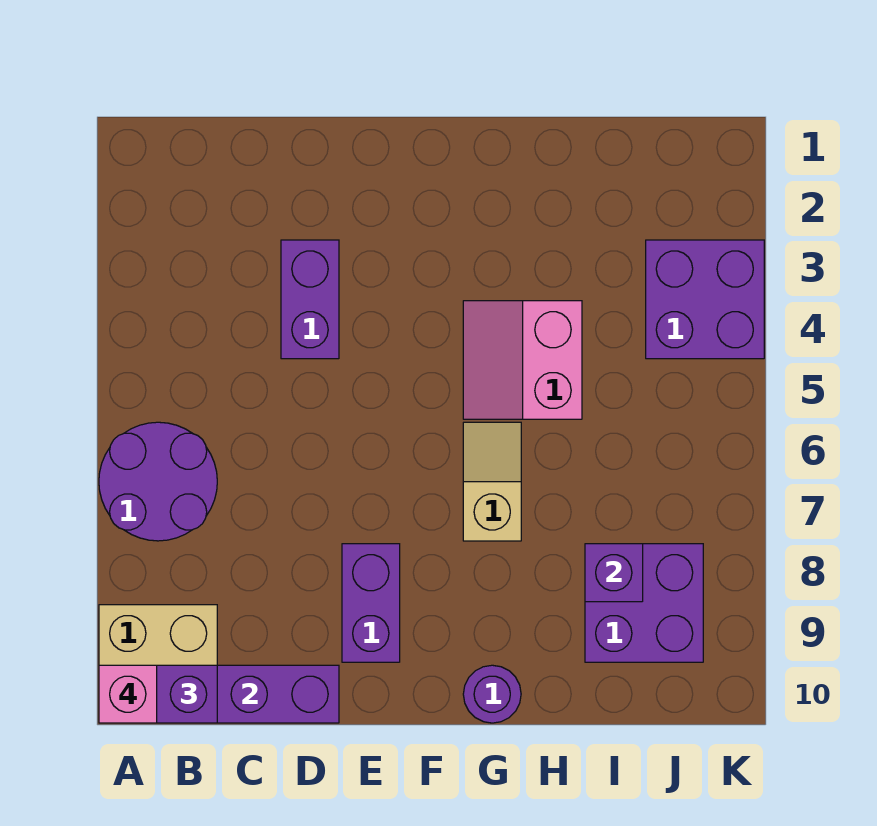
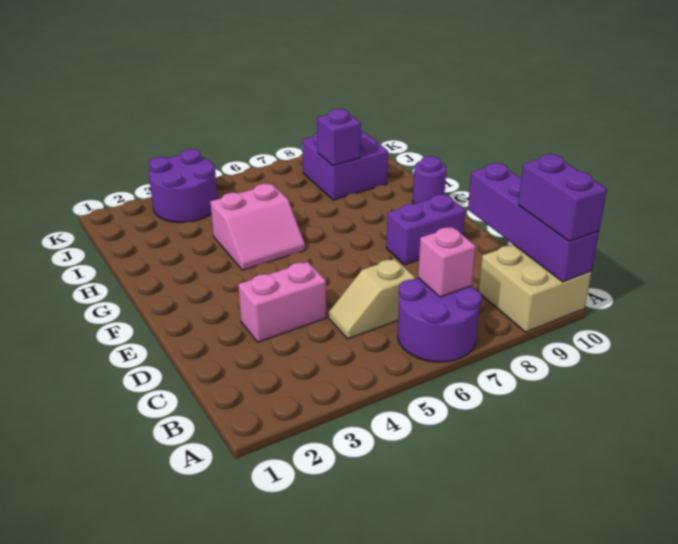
pink brick A10 level 4 -> pink brick B7 level 2
purple brick D3:D4 level 1 -> pink brick D3:D4 level 1
tan slope G6:G7 level 1 top 7 -> tan slope C5:C6 level 1 top 6
purple brick J3:K4 level 1 -> purple round brick J3:K4 level 1

